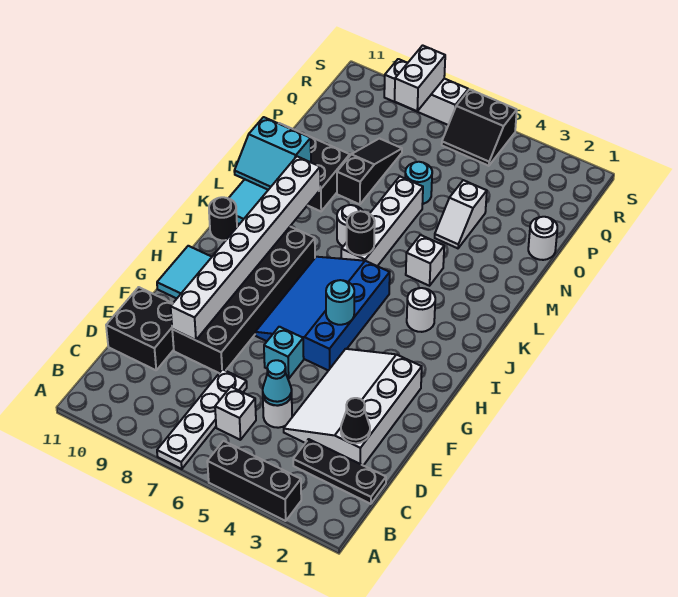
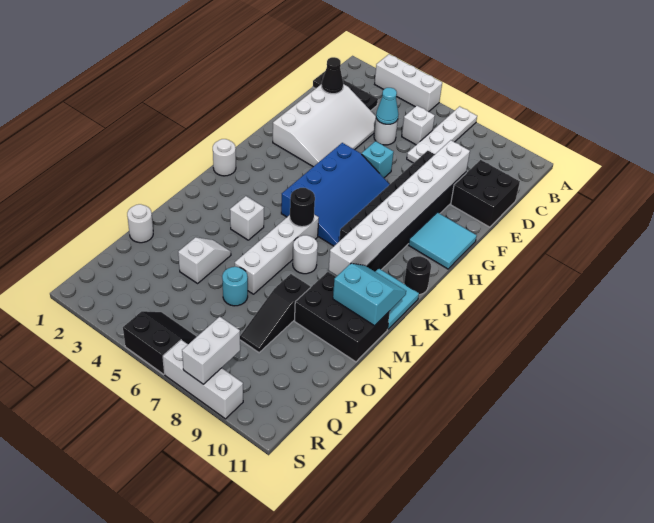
black brick A3:A5 level 1 -> white brick A3:A5 level 1
cyan round brick H5 level 2 -> none
white round brick J3 level 1 -> white round brick J1 level 1

